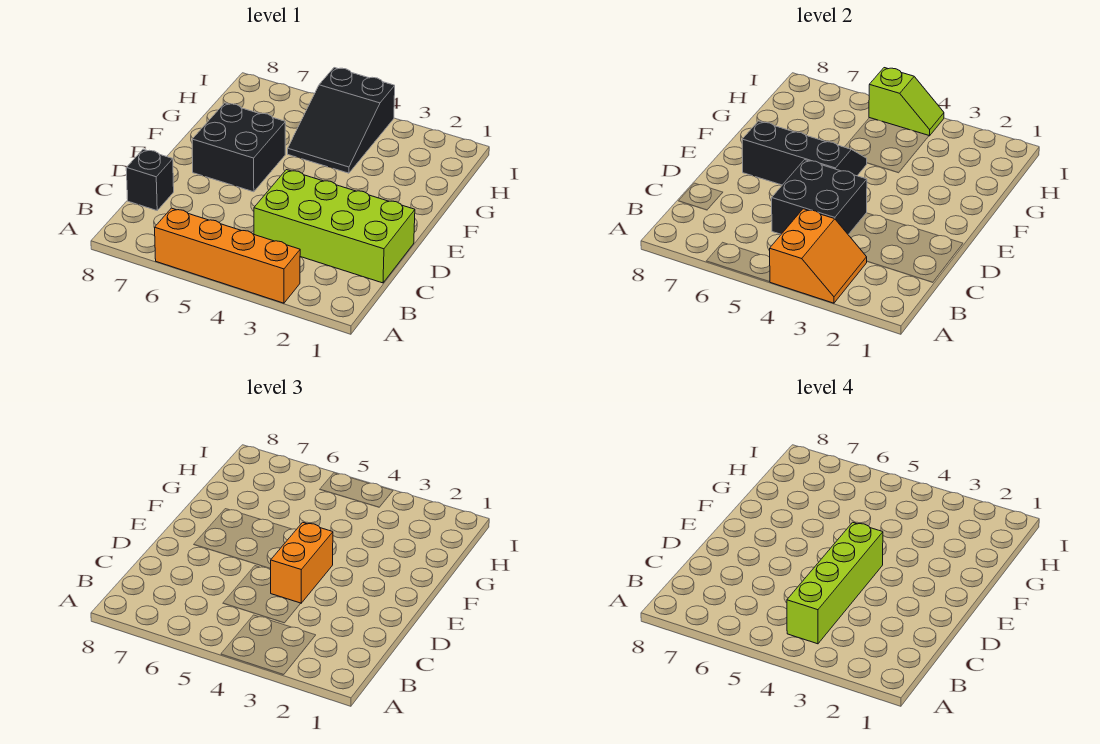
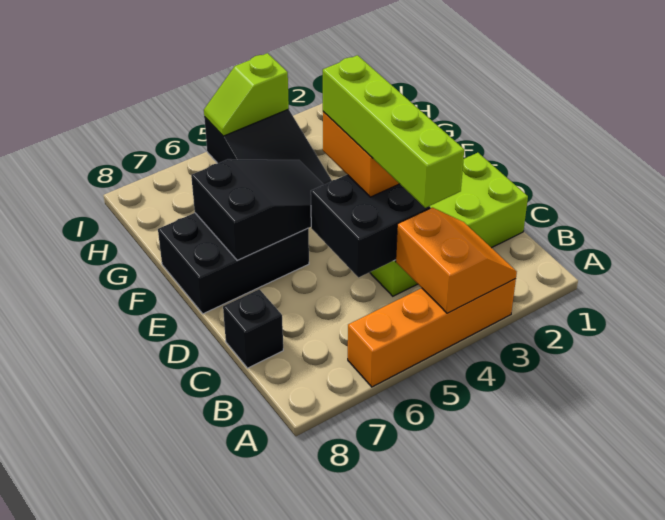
black slope E5:F7 level 2 top E -> black slope E5:F7 level 2 top 7
black brick E6:F7 level 1 -> black brick E6:F8 level 1
lime slope I4:I5 level 2 top 5 -> lime slope I4:I5 level 2 top 4

